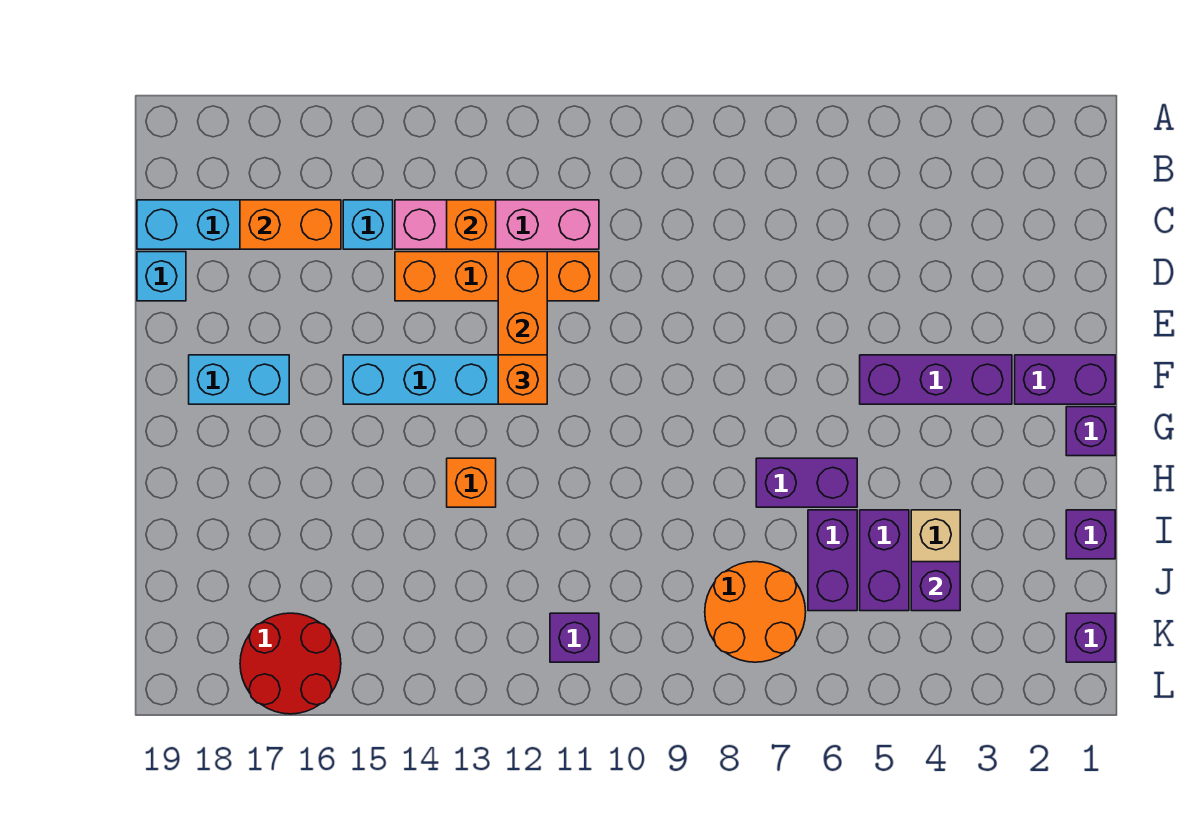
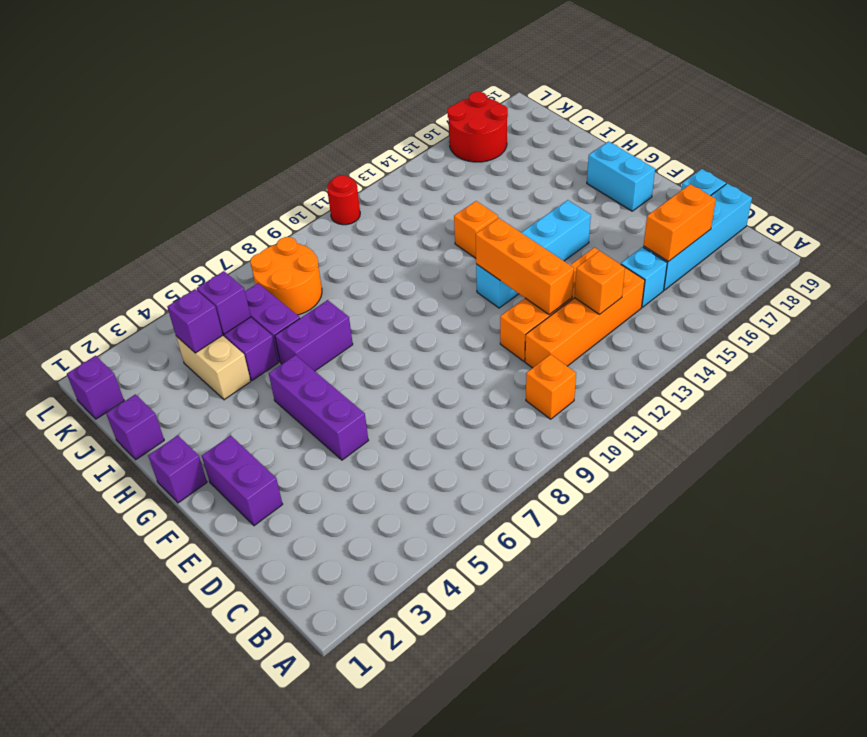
pink brick C11:C14 level 1 -> orange brick C11:C14 level 1
purple brick F1:F2 level 1 -> purple brick E2:F2 level 1
purple brick F3:F5 level 1 -> purple brick E5:G5 level 1
orange brick F12 level 3 -> orange brick B10 level 1
cyan brick F17:F18 level 1 -> cyan brick F18:G18 level 1
purple brick K11 level 1 -> purple brick J5 level 2
none -> red round brick L11 level 1

